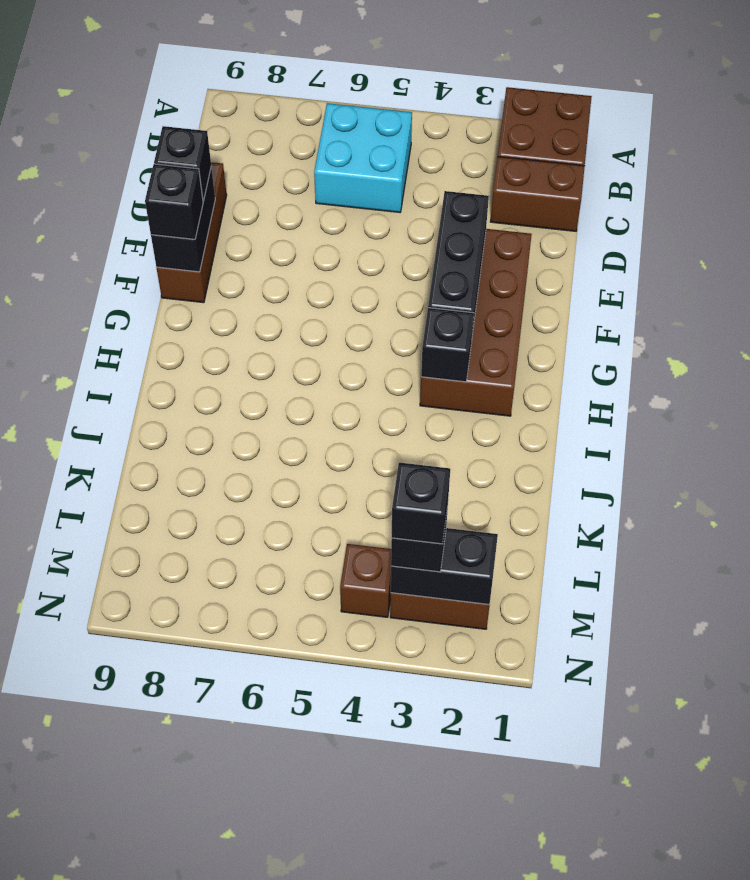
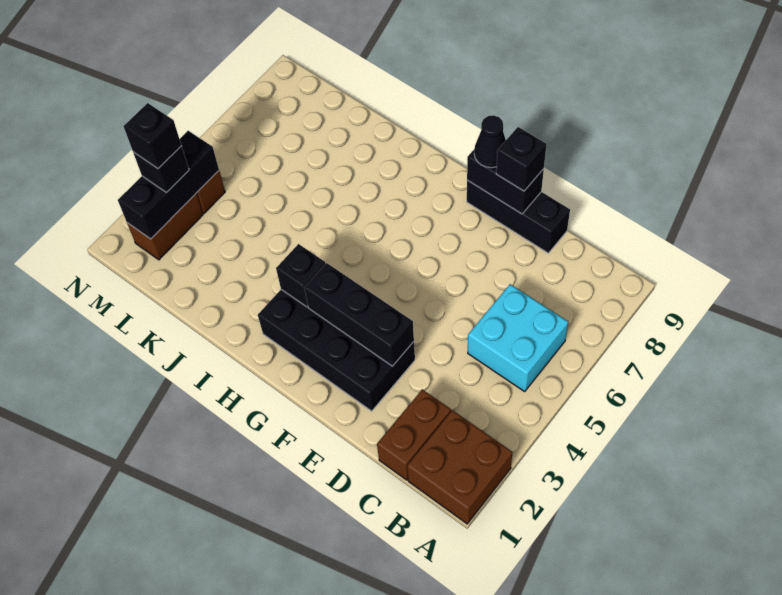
brown brick D9:F9 level 1 -> black brick D9:F9 level 1
brown brick E2:H3 level 1 -> black brick E2:H3 level 1
black brick F9 level 3 -> black cone F9 level 3
black brick M2:M3 level 2 -> black brick M2:M4 level 2

